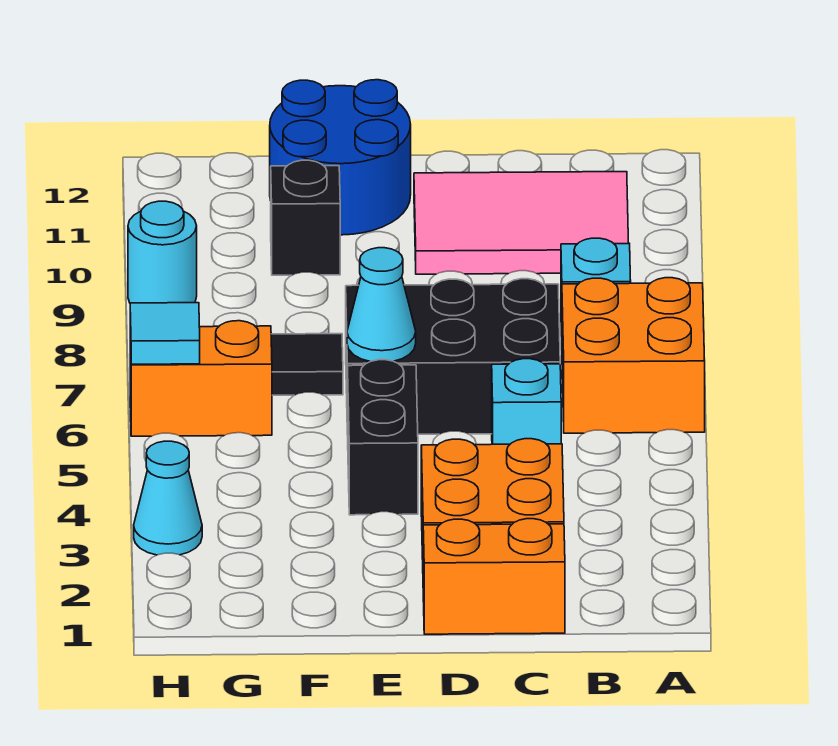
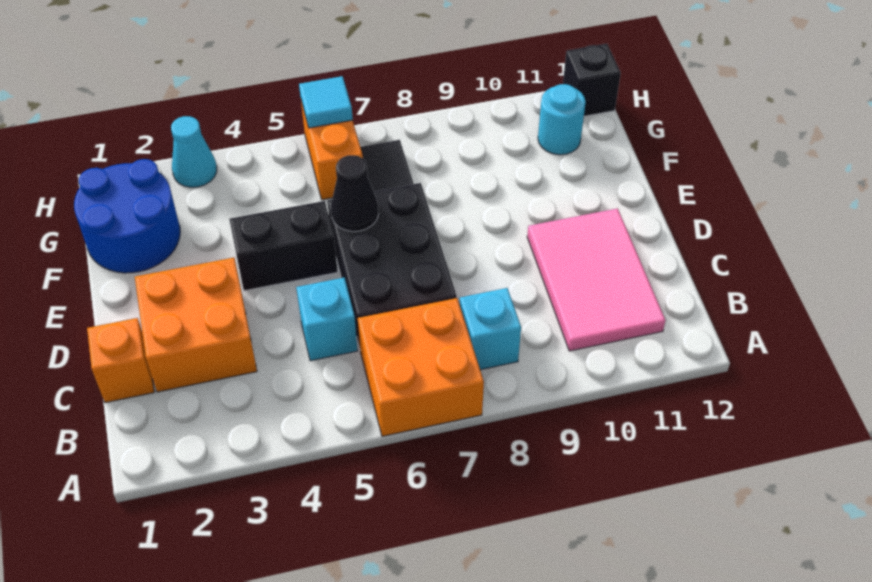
orange brick C1:D1 level 1 -> orange brick C1 level 1
cyan cone E6 level 2 -> black cone E6 level 2
blue round brick E11:F12 level 1 -> blue round brick F1:G2 level 1
black brick F10 level 1 -> black brick H12 level 1
cyan round brick H9 level 1 -> cyan round brick G11 level 1

